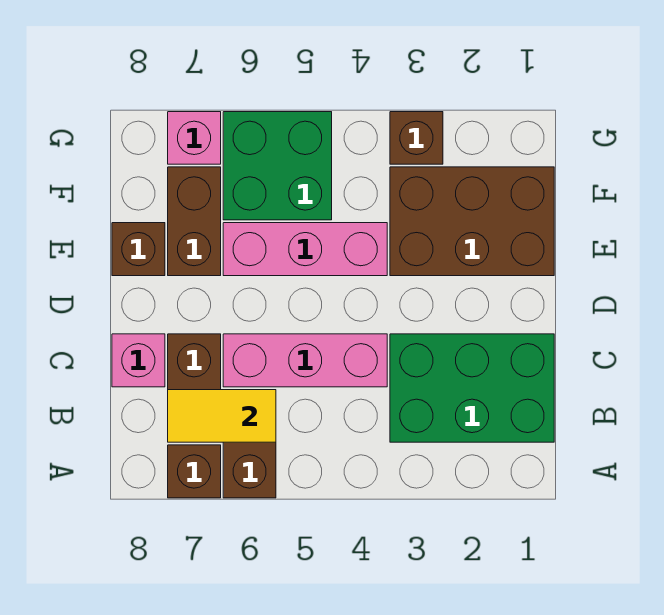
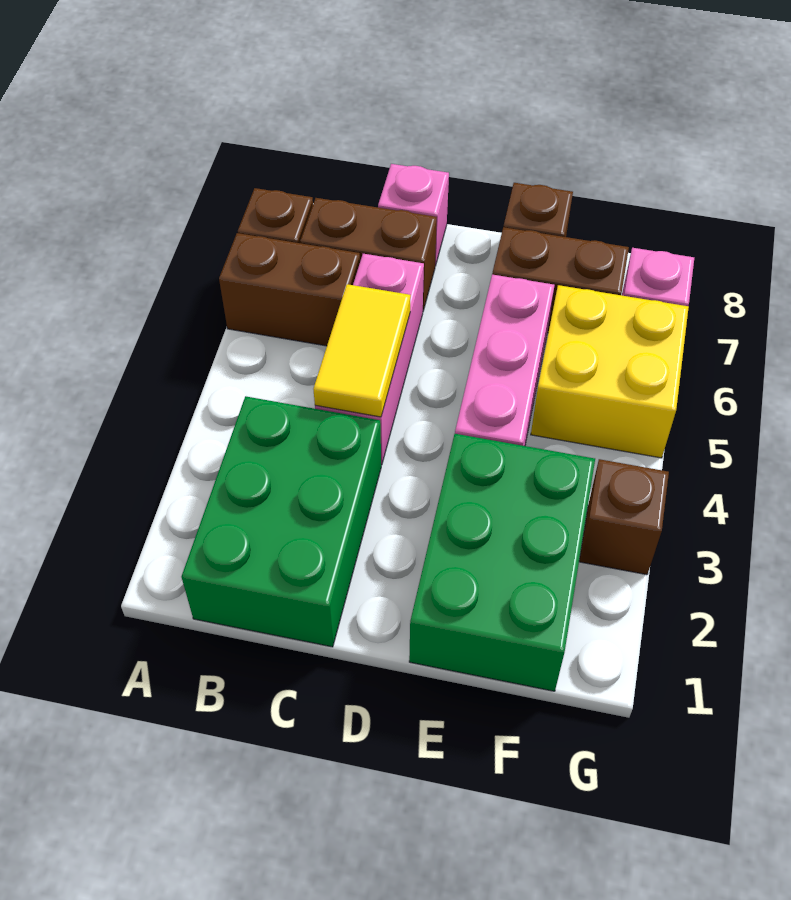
yellow tile B6:B7 level 2 -> yellow tile C4:C5 level 2
brown brick E1:F3 level 1 -> green brick E1:F3 level 1
green brick F5:G6 level 1 -> yellow brick F5:G6 level 1

